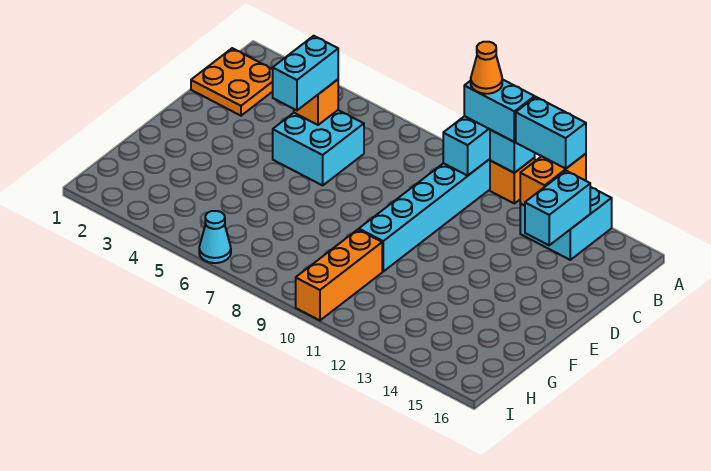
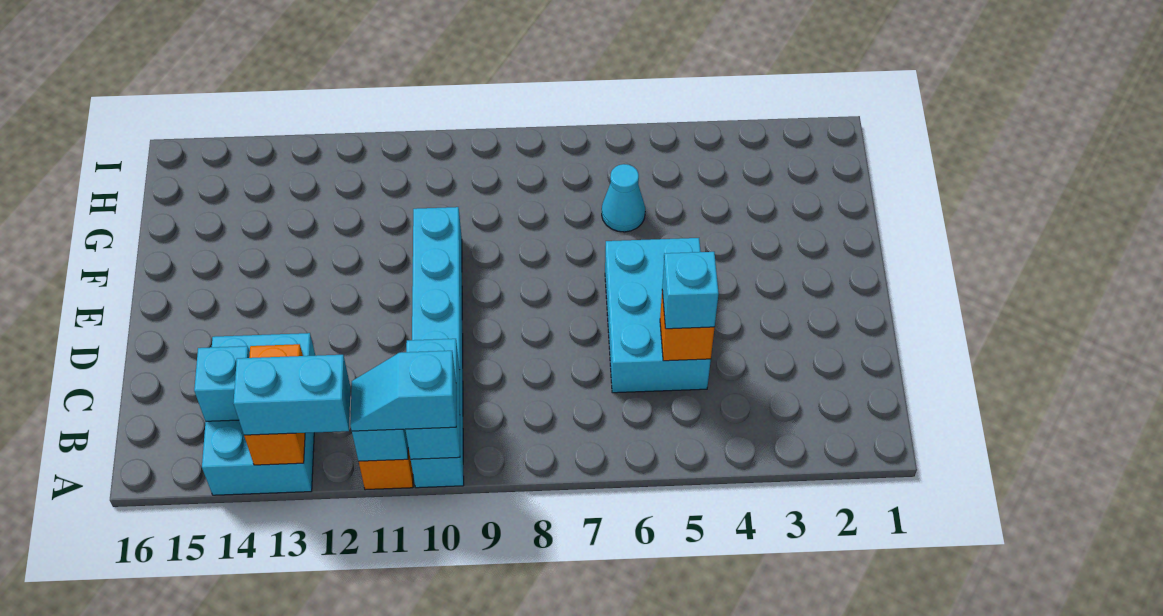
cyan brick A10:A11 level 3 -> cyan slope A10:A11 level 3 top 10
orange cone A10 level 4 -> none
cyan brick A13:B14 level 1 -> cyan brick A13:C14 level 1
orange plate B1:C2 level 1 -> none
cyan brick B14:C14 level 2 -> cyan brick B14 level 2
cyan brick C5:D6 level 1 -> cyan brick C5:E6 level 1
cyan brick C5:D5 level 3 -> cyan brick C5 level 3
orange brick G10:I10 level 1 -> none
cyan cone I6 level 1 -> cyan cone G6 level 1

